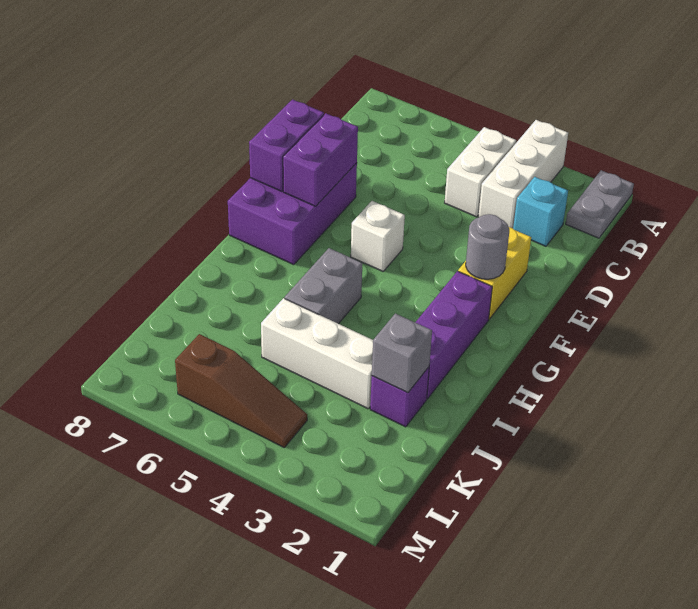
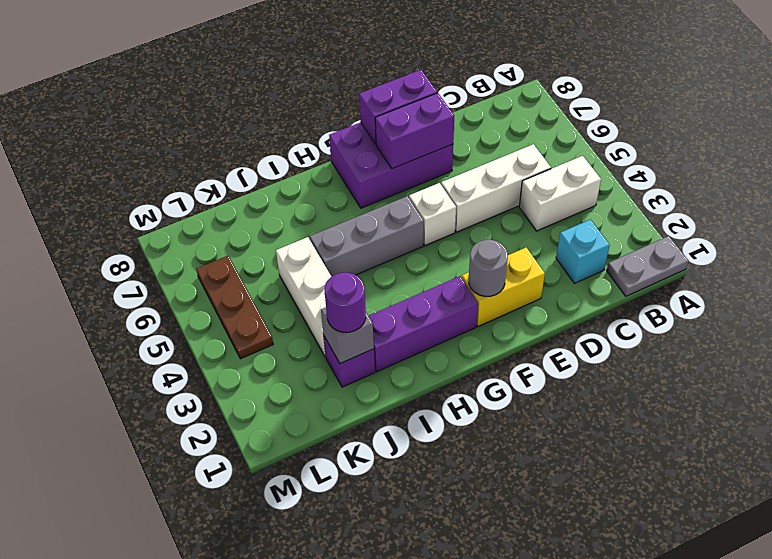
white brick A3:C3 level 1 -> white brick C5:E5 level 1
grey brick H5:I5 level 1 -> grey brick G5:I5 level 1
none -> purple round brick J2 level 3
brown slope L4:L6 level 1 top 6 -> brown plate L4:L6 level 1

